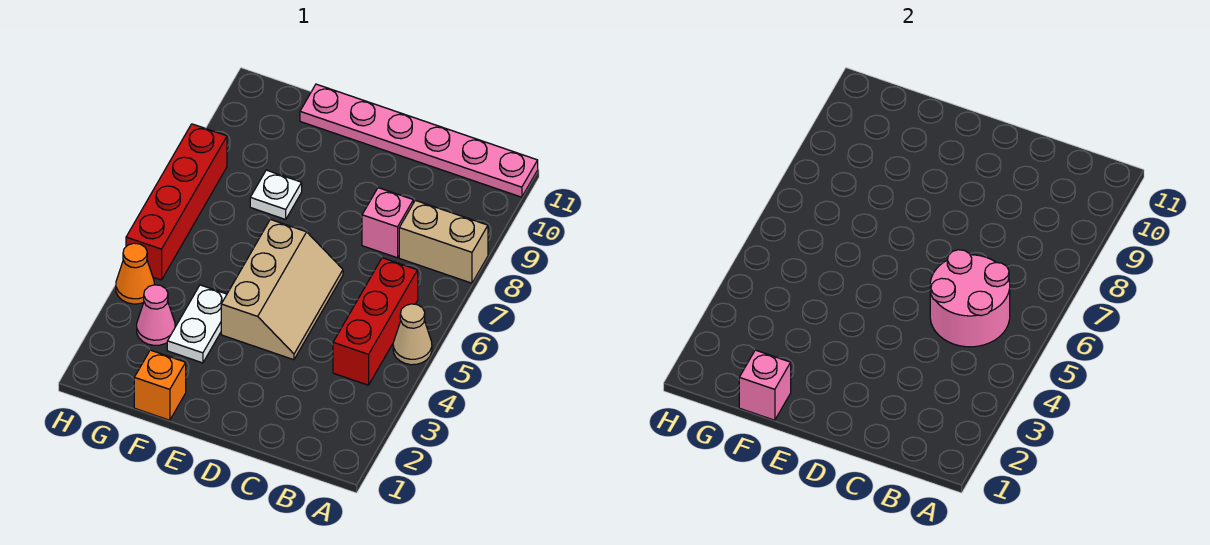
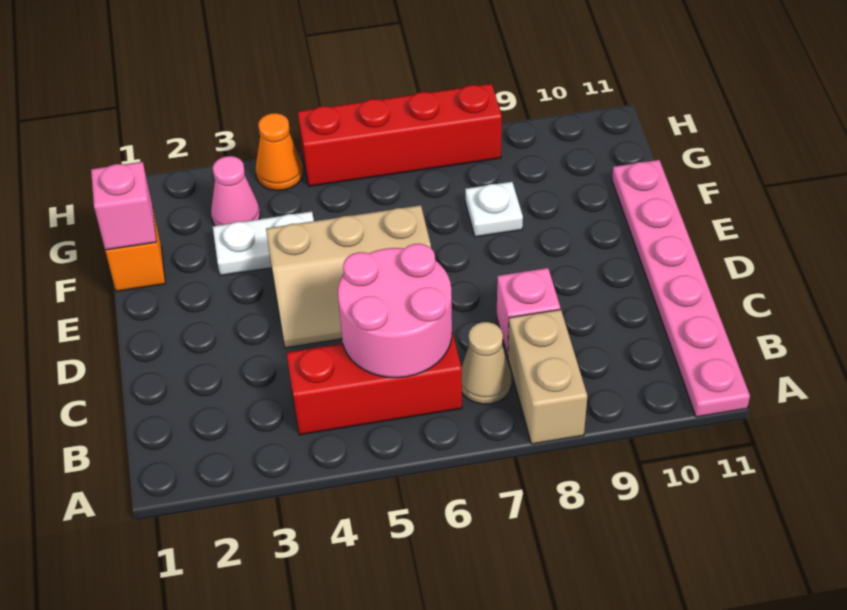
tan cone A5 level 1 -> tan cone B7 level 1

